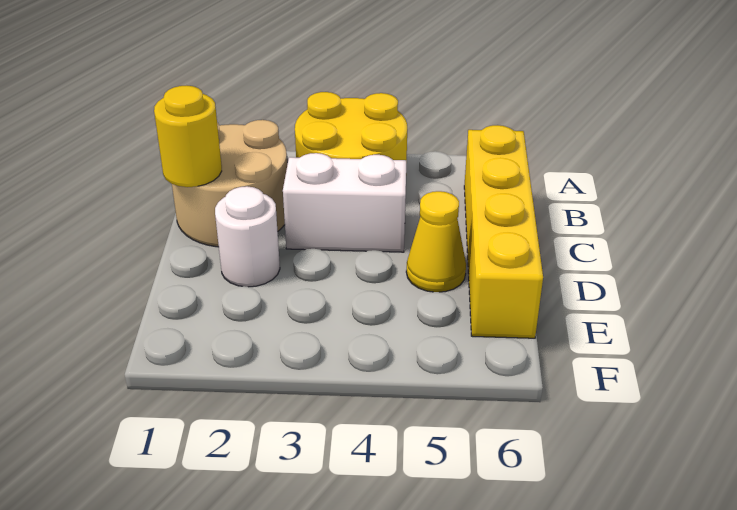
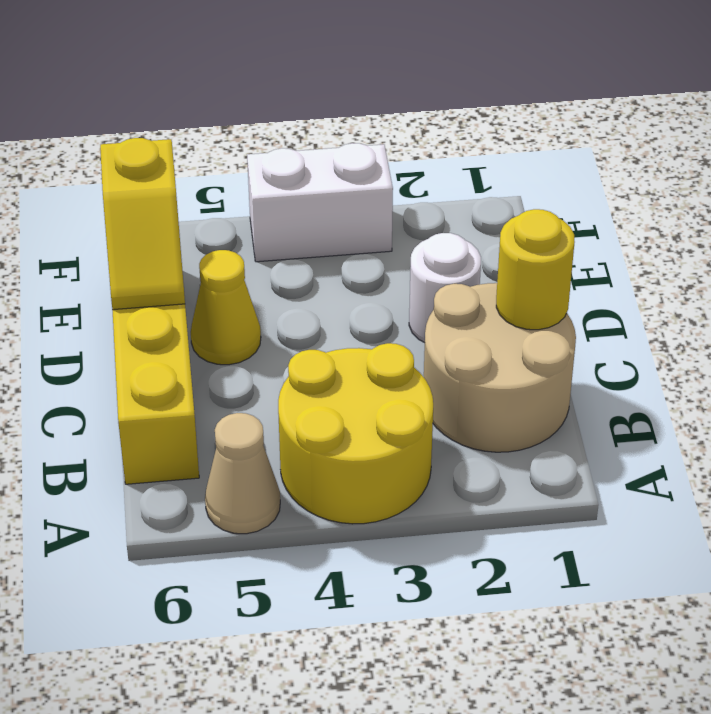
none -> tan cone A5 level 1
white brick C3:C4 level 1 -> white brick F3:F4 level 1
none -> yellow slope D6:E6 level 2 top E

